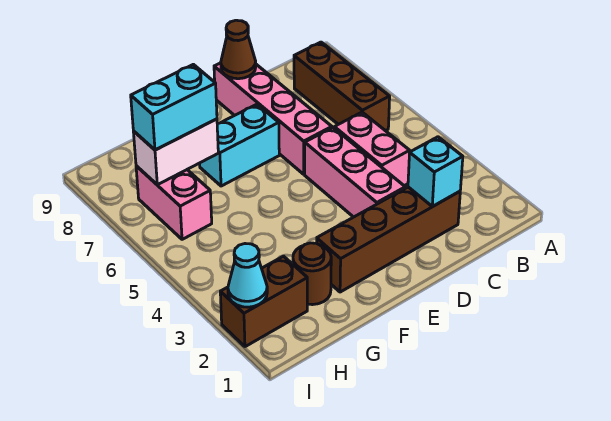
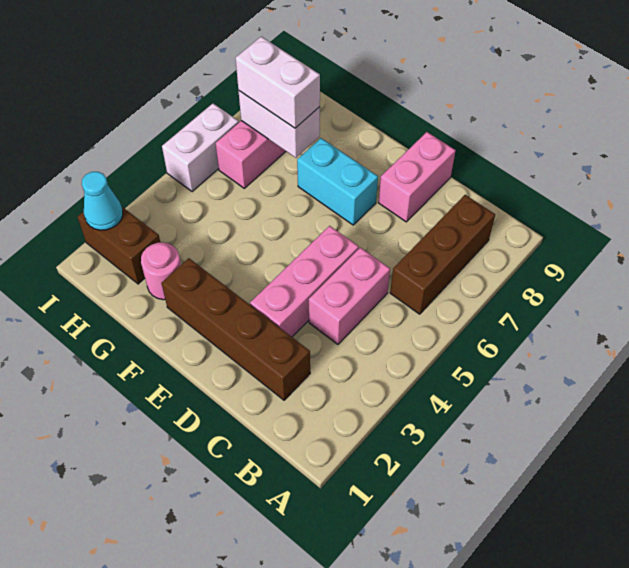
cyan brick C2 level 2 -> none
pink brick D6:D9 level 1 -> pink brick D8:D9 level 1
brown cone D9 level 2 -> none
brown round brick G2 level 1 -> pink round brick G2 level 1
cyan brick G7:H7 level 3 -> white brick G7:H7 level 3
none -> white brick I5:I6 level 1

